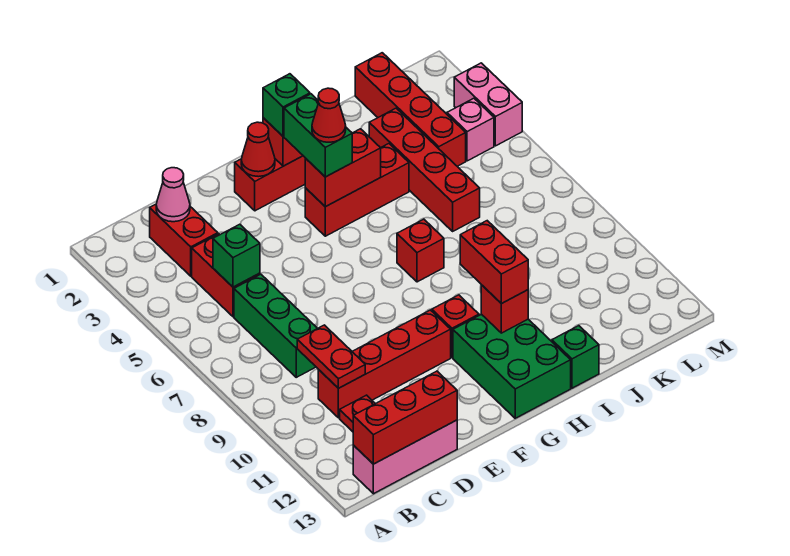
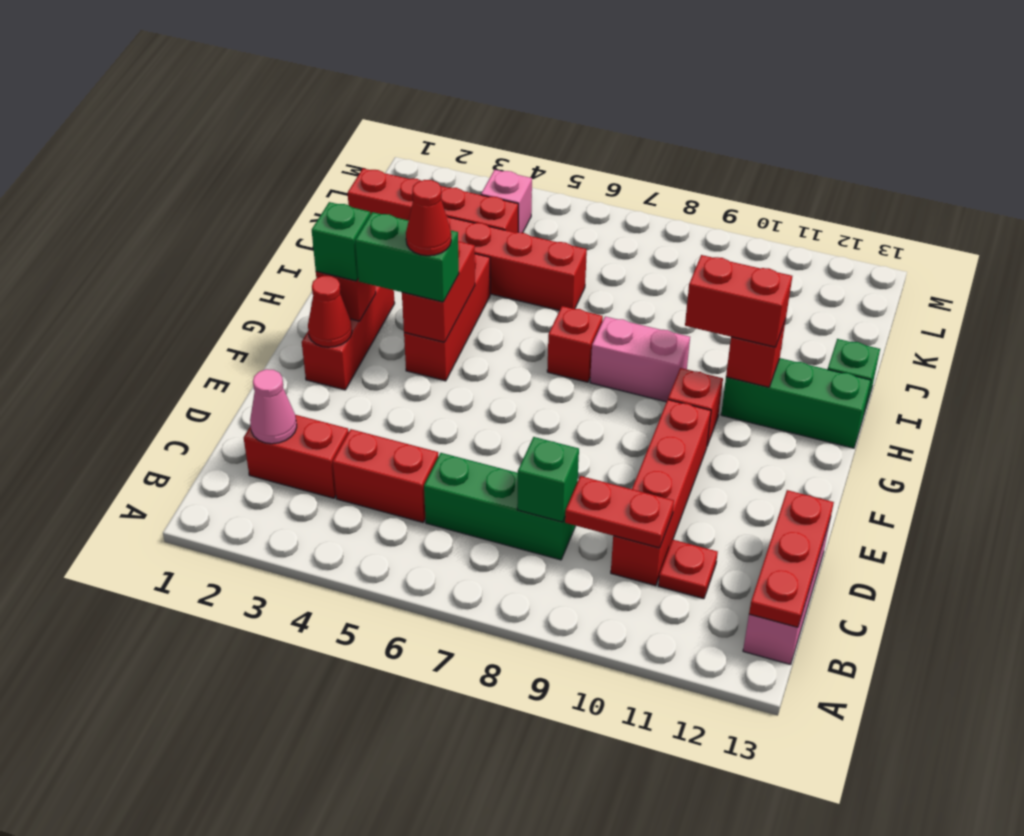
red brick B13:D13 level 2 -> red plate B13:D13 level 2
green brick C5 level 2 -> green brick C8 level 2
green brick G11:H13 level 1 -> green brick H11:H13 level 1
pink brick M3:M4 level 1 -> pink brick H8:H9 level 1

